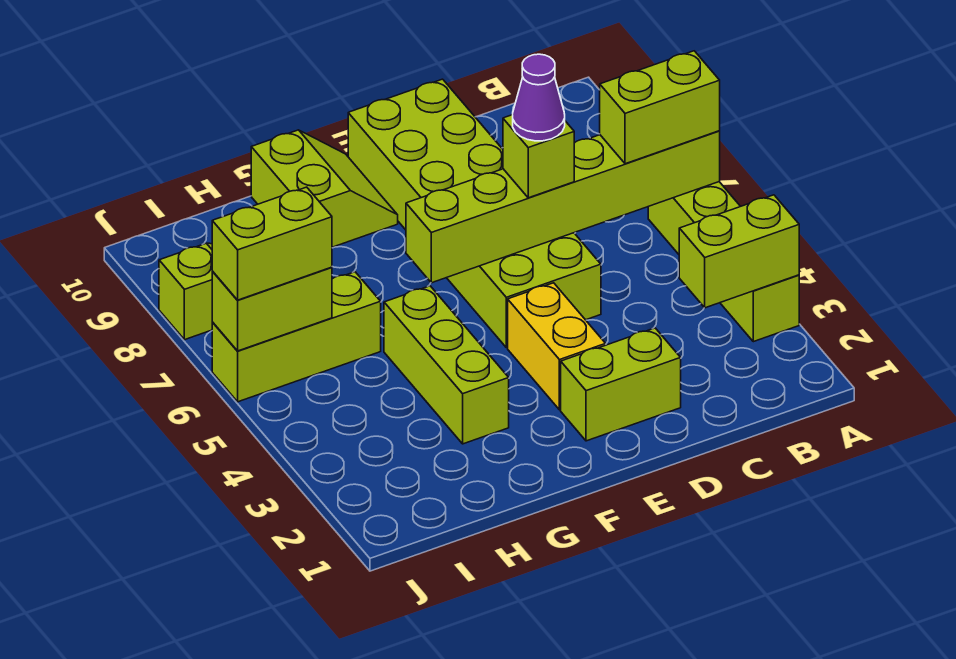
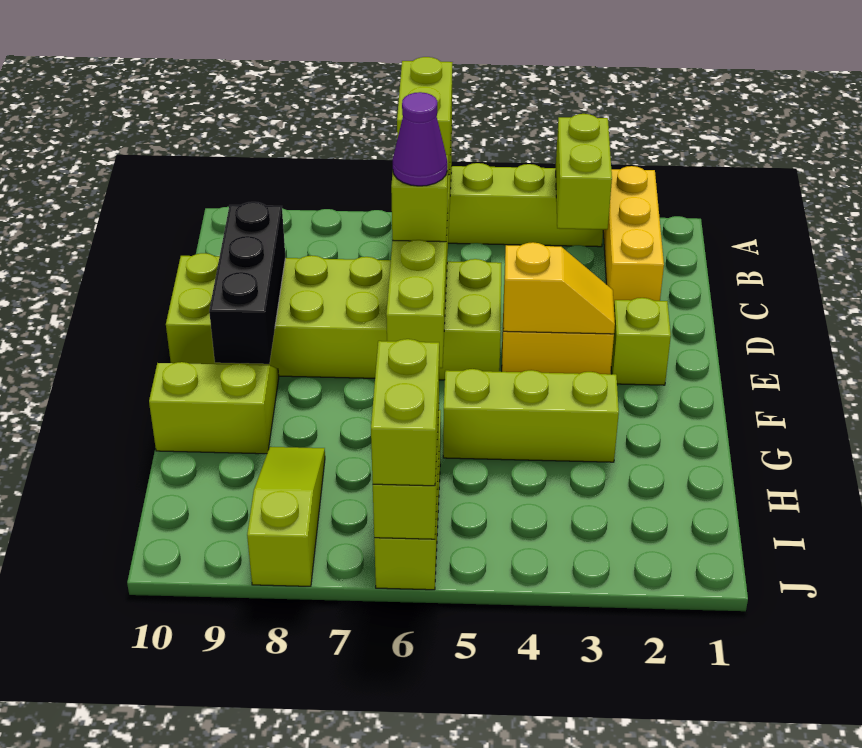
none -> yellow brick A2:C2 level 1
lime brick D2:E2 level 1 -> lime brick E2 level 1
none -> black brick D9:F9 level 2
none -> yellow slope E3:E4 level 2 top 4

